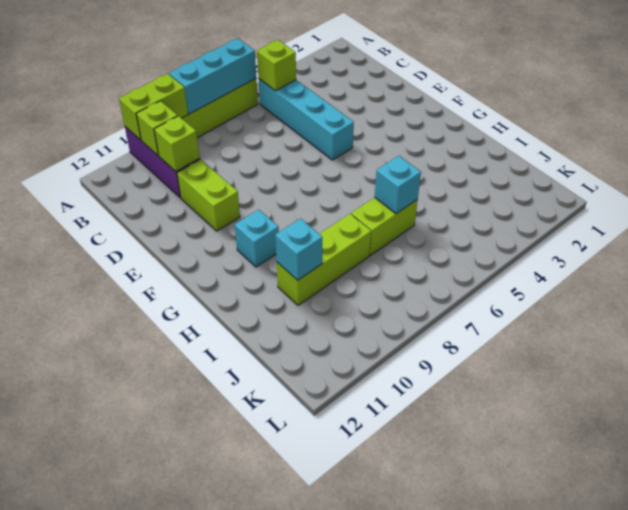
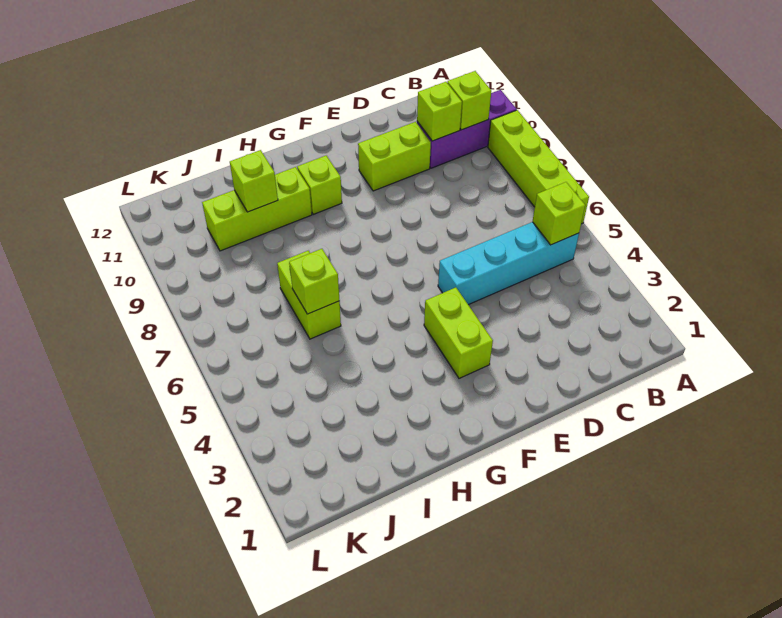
cyan brick A6:A8 level 2 -> none
lime brick A9:A10 level 2 -> lime brick F3:F4 level 1
cyan brick G10 level 1 -> lime brick G10 level 1
cyan brick I6 level 2 -> lime brick I6 level 2
lime brick I8:I10 level 1 -> lime brick H10:J10 level 1
cyan brick I10 level 2 -> lime brick I10 level 2

